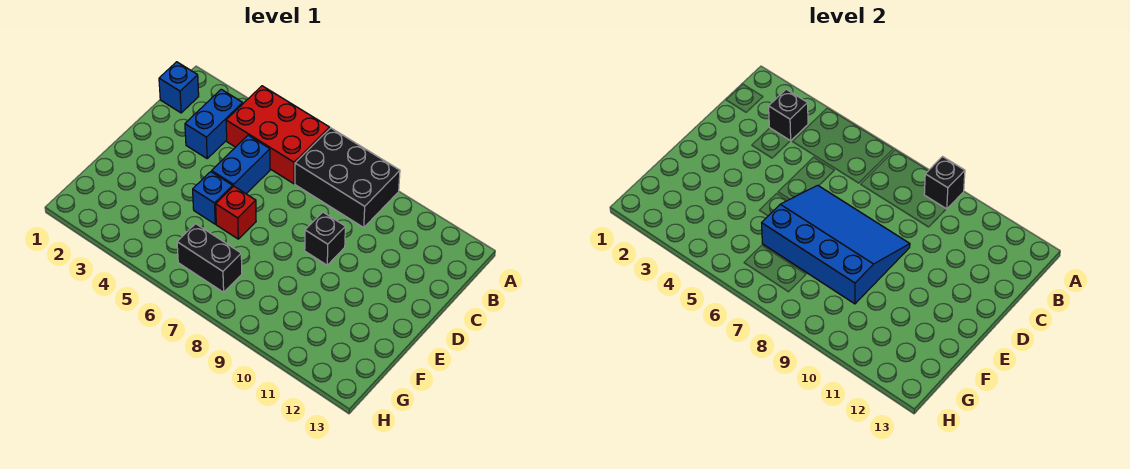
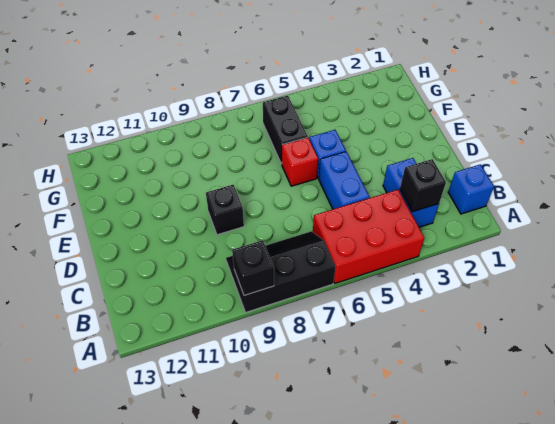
black brick A7:B9 level 1 -> black slope A7:B9 level 1 top A
blue slope D6:F9 level 2 top F -> none
black brick G6:G7 level 1 -> black brick F6:G6 level 1

